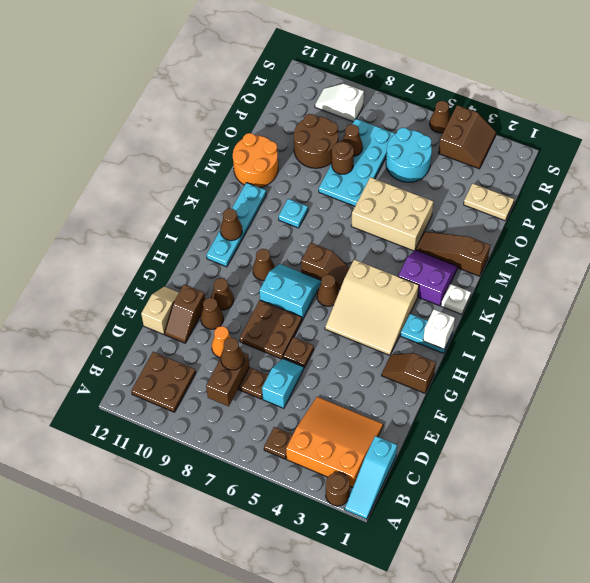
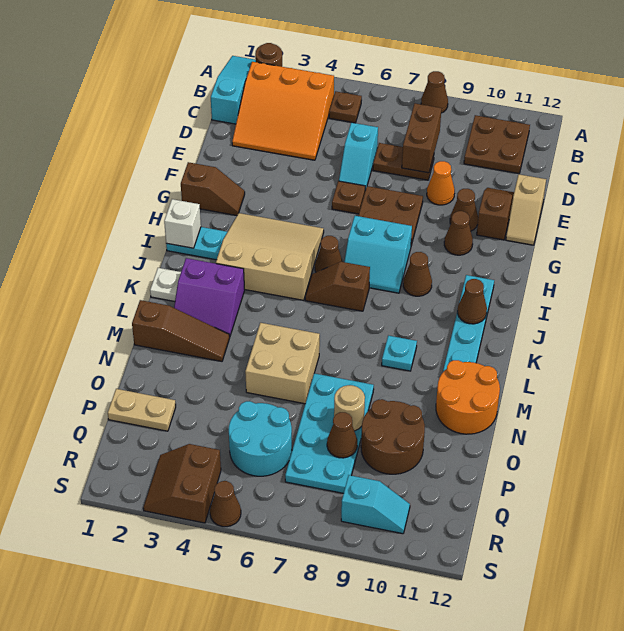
brown cone D8 level 3 -> brown cone A8 level 1
tan brick M4:N6 level 1 -> tan brick M5:N6 level 1
brown round brick O8 level 2 -> tan round brick O8 level 2
white slope R9:R10 level 1 top 9 -> cyan slope R9:R10 level 1 top 9

